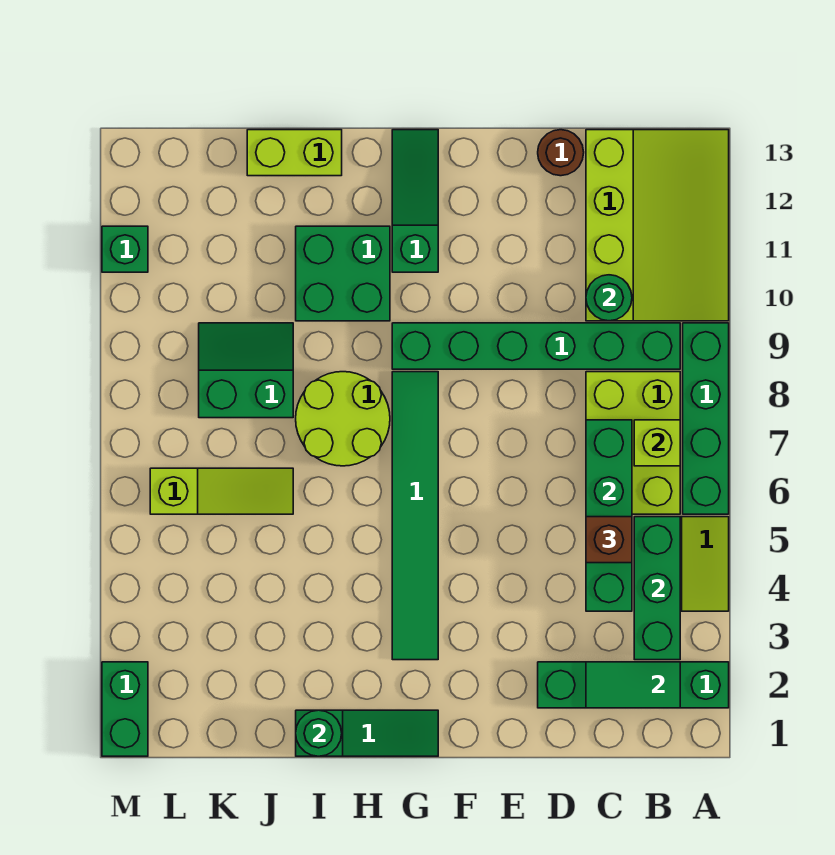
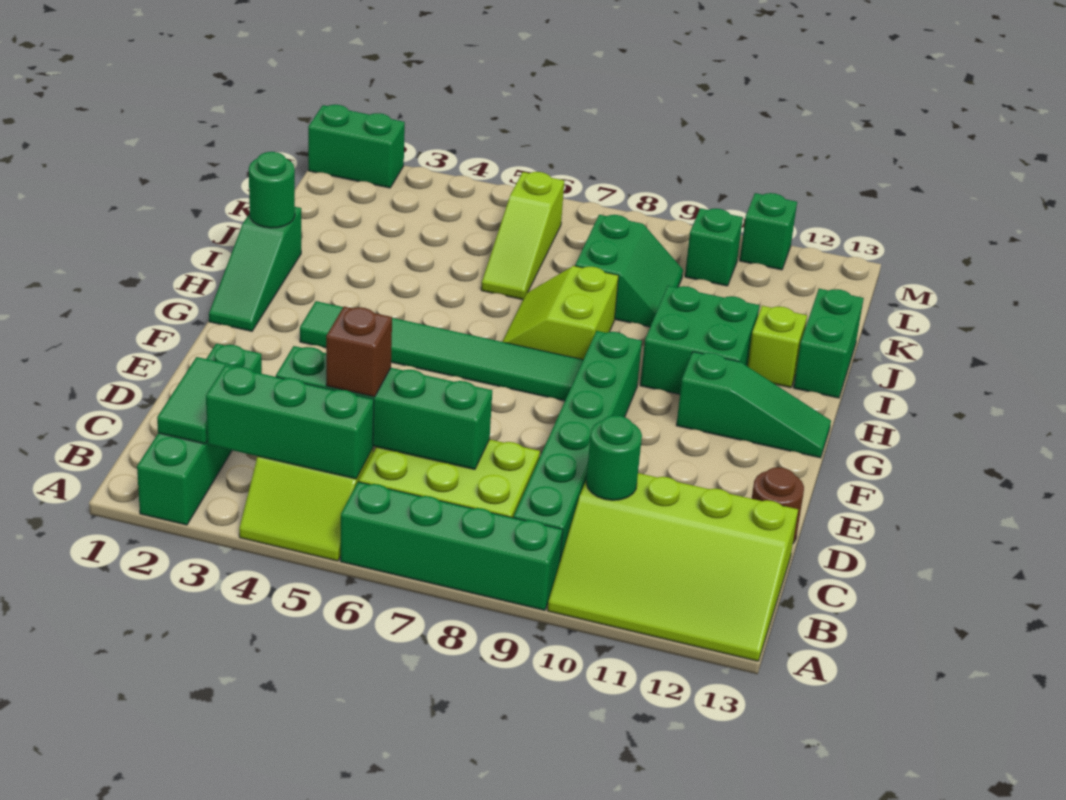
lime brick B7 level 2 -> lime brick I12 level 1
lime round brick H7:I8 level 1 -> lime slope H7:I8 level 1 top 8
lime brick I13:J13 level 1 -> green brick I13:J13 level 1
none -> green brick L10 level 1

